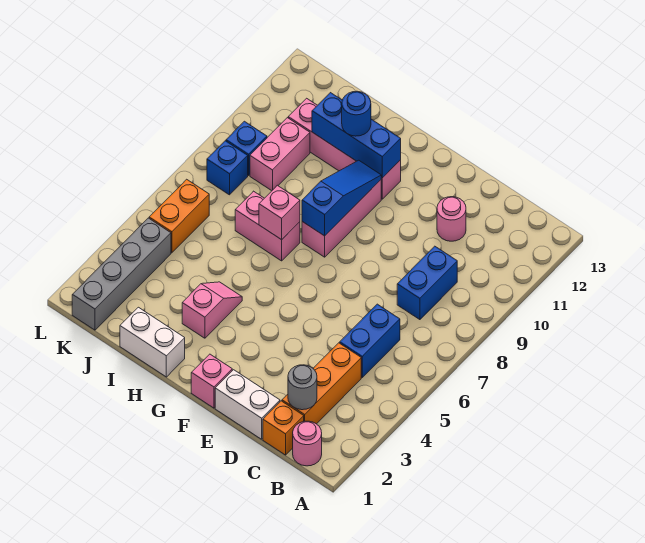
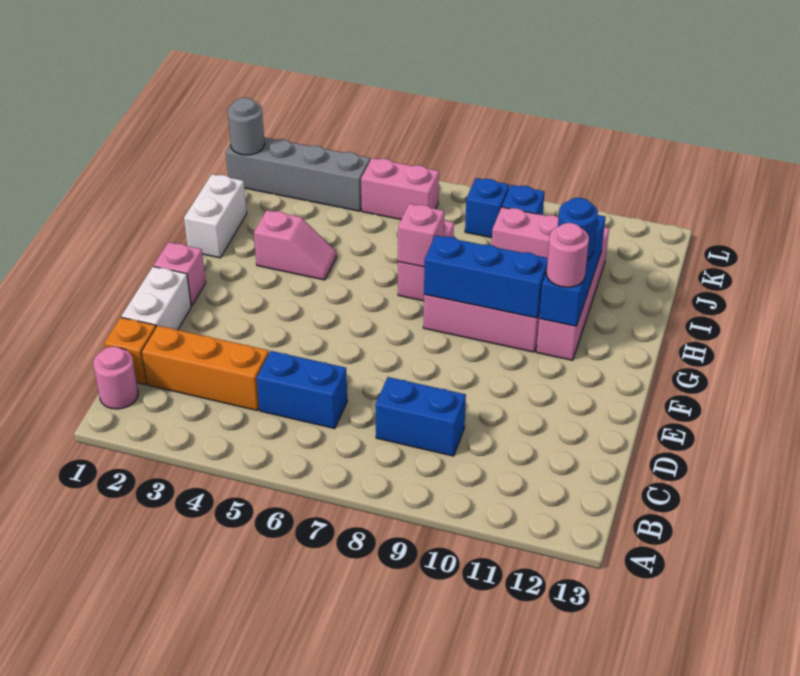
grey round brick C2 level 2 -> grey round brick K1 level 2
pink round brick D11 level 1 -> pink round brick G11 level 3
blue slope G8:G10 level 2 top 8 -> blue brick G8:G10 level 2
orange brick K5:K6 level 1 -> pink brick K5:K6 level 1

